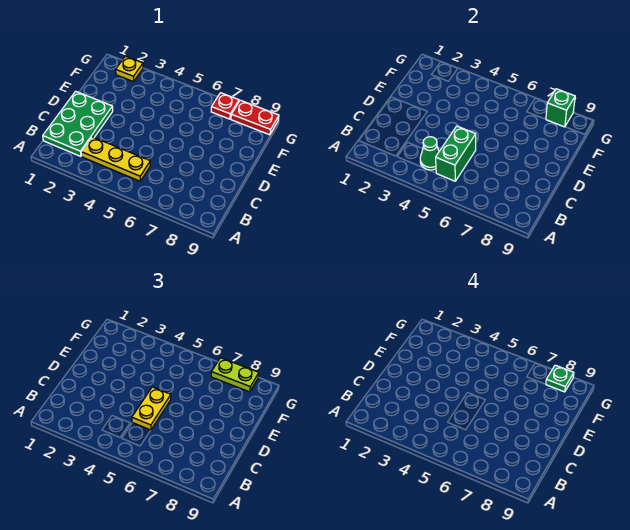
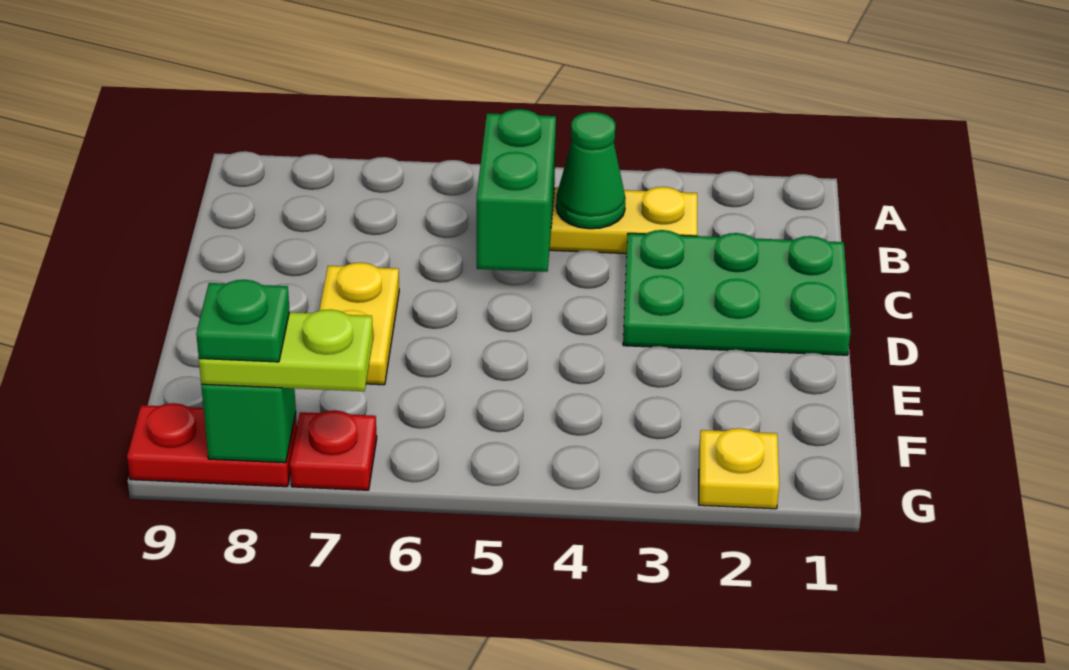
green plate B1:D2 level 1 -> green plate C1:D3 level 1
yellow plate C5:D5 level 3 -> yellow plate D7:E7 level 1

